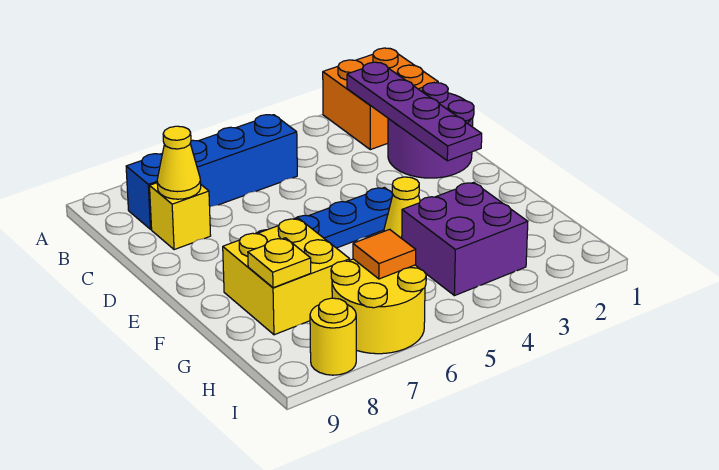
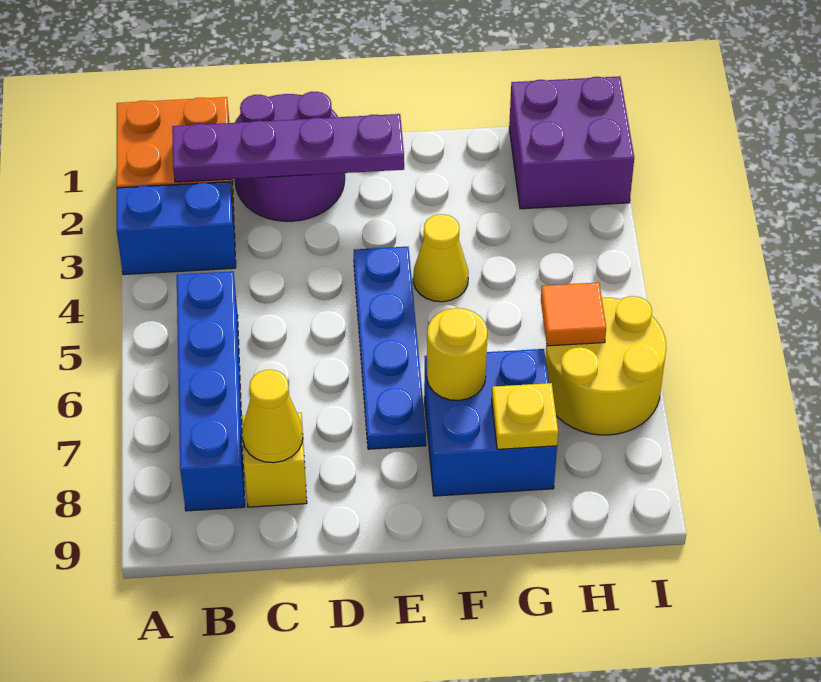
none -> blue brick A3:B3 level 1
yellow brick F7:G8 level 1 -> blue brick F7:G8 level 1
purple brick G3:H4 level 1 -> purple brick H1:I2 level 1
yellow round brick I8 level 1 -> yellow round brick F7 level 2

